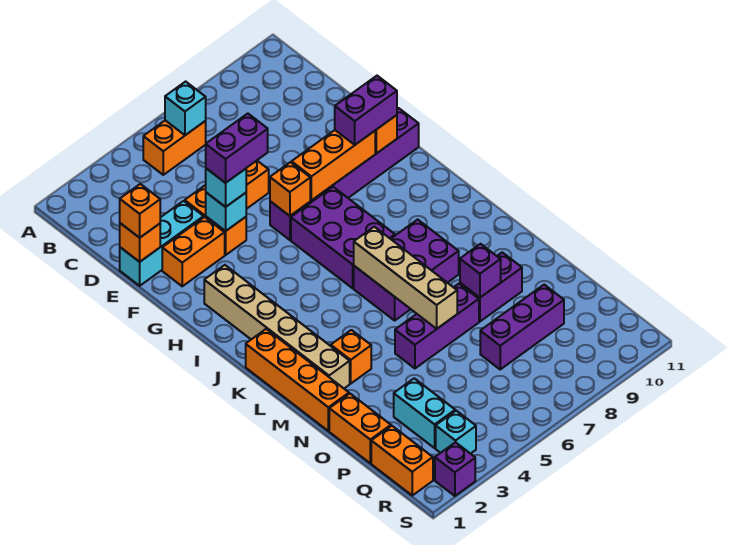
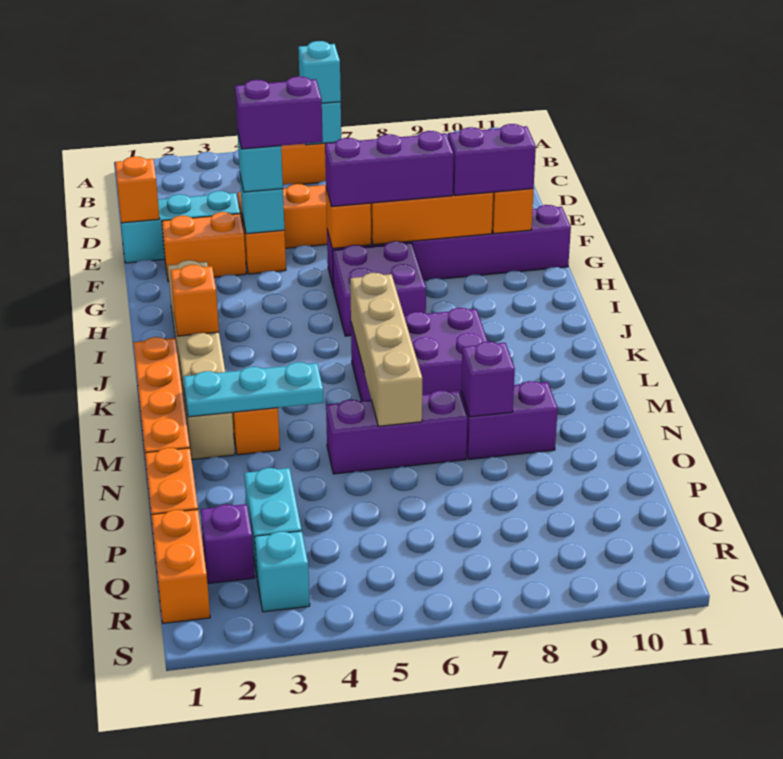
none -> cyan brick B6 level 3
orange brick E1 level 3 -> orange brick J2 level 2
purple brick H6:J7 level 1 -> purple brick H6:I7 level 1
none -> cyan plate M2:M4 level 2
purple brick P7:P9 level 1 -> purple brick G6:G8 level 3
purple brick S2 level 1 -> purple brick Q2 level 1

